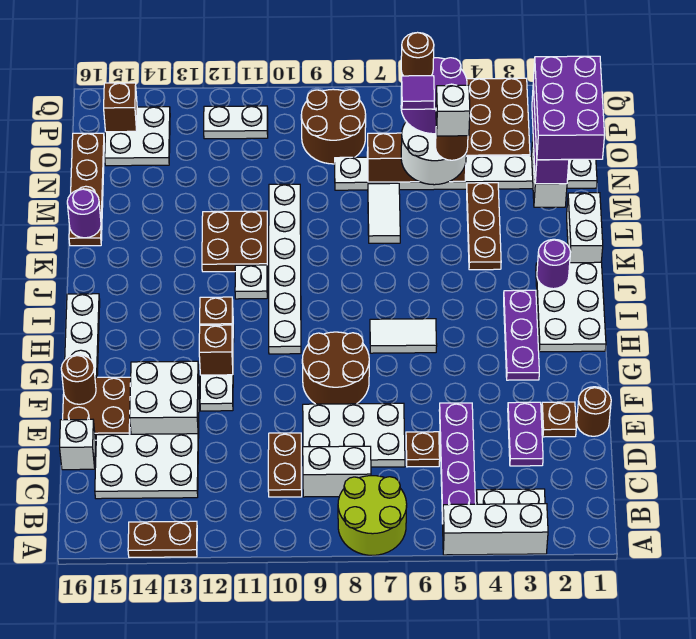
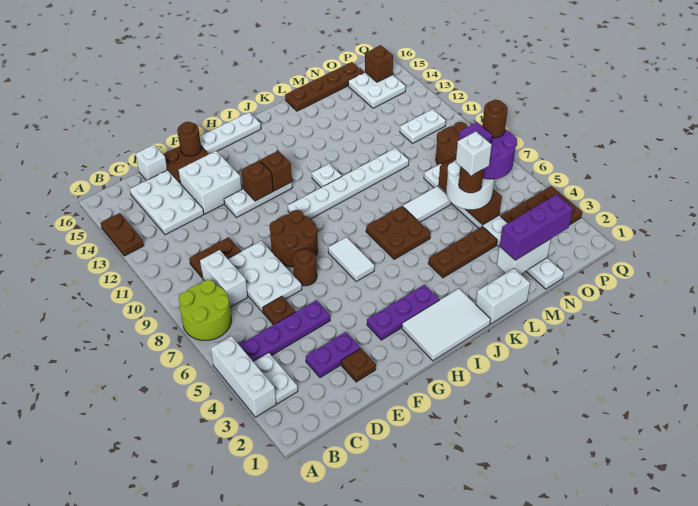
brown round brick E1 level 1 -> brown round brick F7 level 1
white plate H1:J2 level 1 -> white tile H1:J2 level 1
purple round brick J2 level 2 -> none
brown plate K11:L12 level 1 -> brown plate J6:K7 level 1
purple round brick L16 level 2 -> none
purple brick M1:O2 level 4 -> none
white plate P11:P12 level 1 -> white plate O11:P11 level 1

